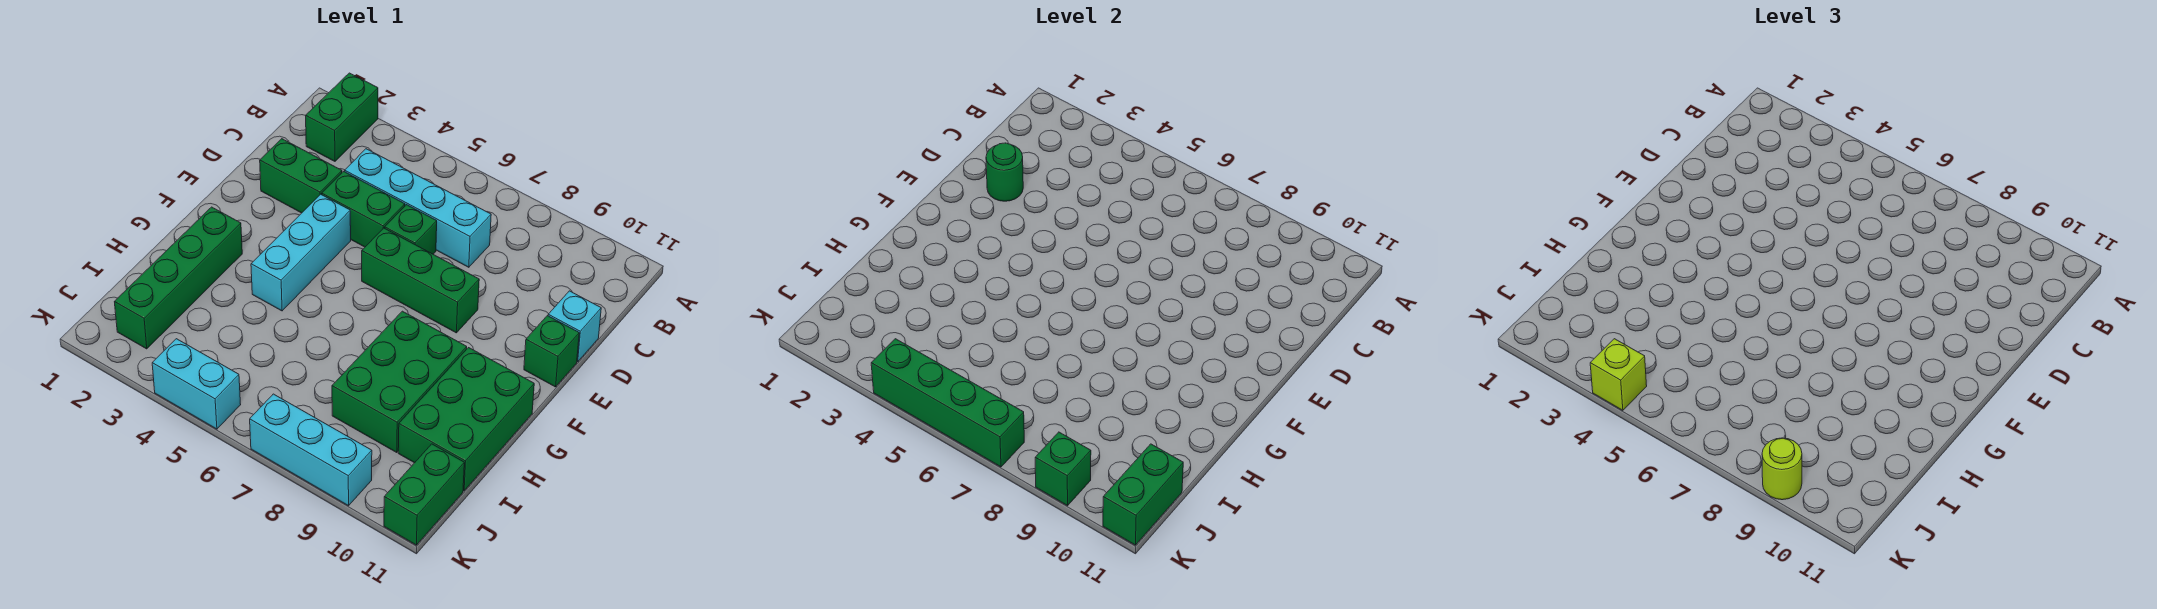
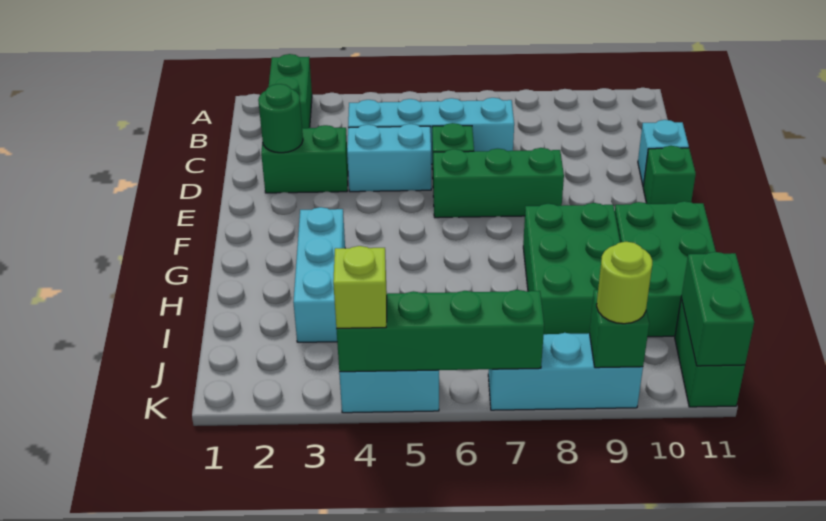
green brick D4:D5 level 1 -> cyan brick D4:D5 level 1
cyan brick E4:G4 level 1 -> cyan brick G3:I3 level 1
green brick G2:J2 level 1 -> none

